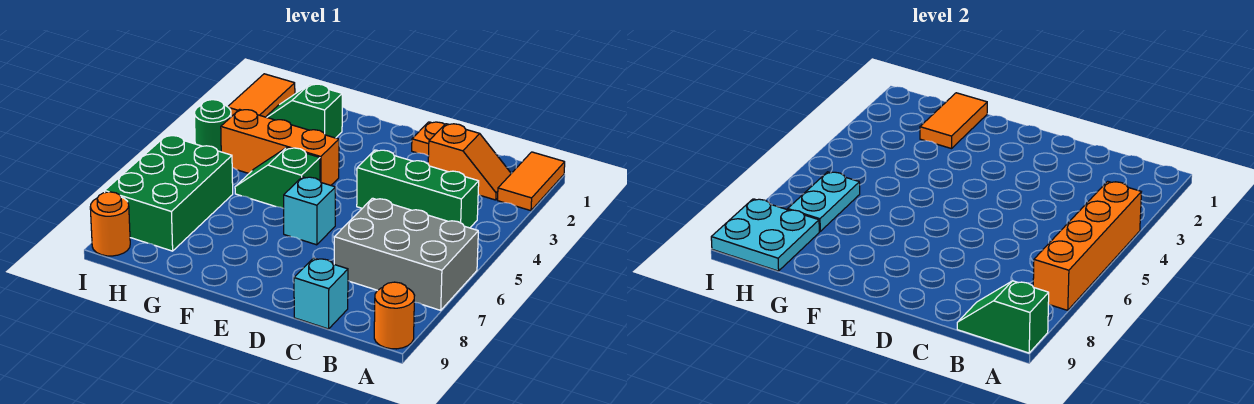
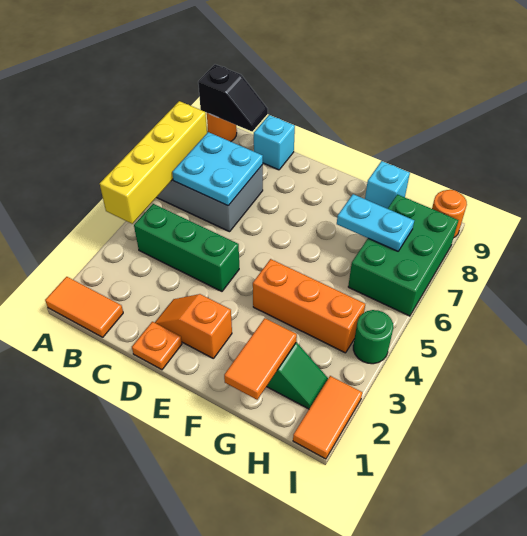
orange tile A1:A2 level 1 -> orange tile A1:B1 level 1
orange brick A4:A7 level 2 -> yellow brick A4:A7 level 2
green slope A9:B9 level 2 top A -> black slope A9:B9 level 2 top A
orange slope B2:C2 level 1 top C -> orange slope D2:E2 level 1 top E
cyan brick E6 level 1 -> cyan brick G9 level 1
green slope F5:G5 level 1 top F -> none
cyan plate H6:H7 level 2 -> cyan plate G7:H7 level 2
cyan plate H8:I9 level 2 -> cyan plate B6:C7 level 2

